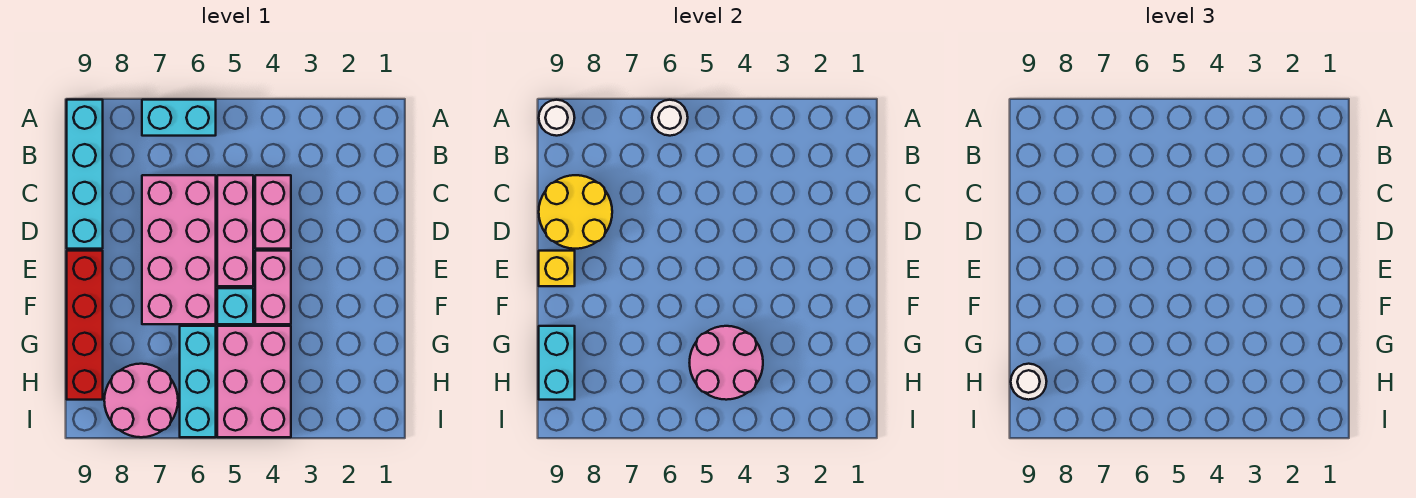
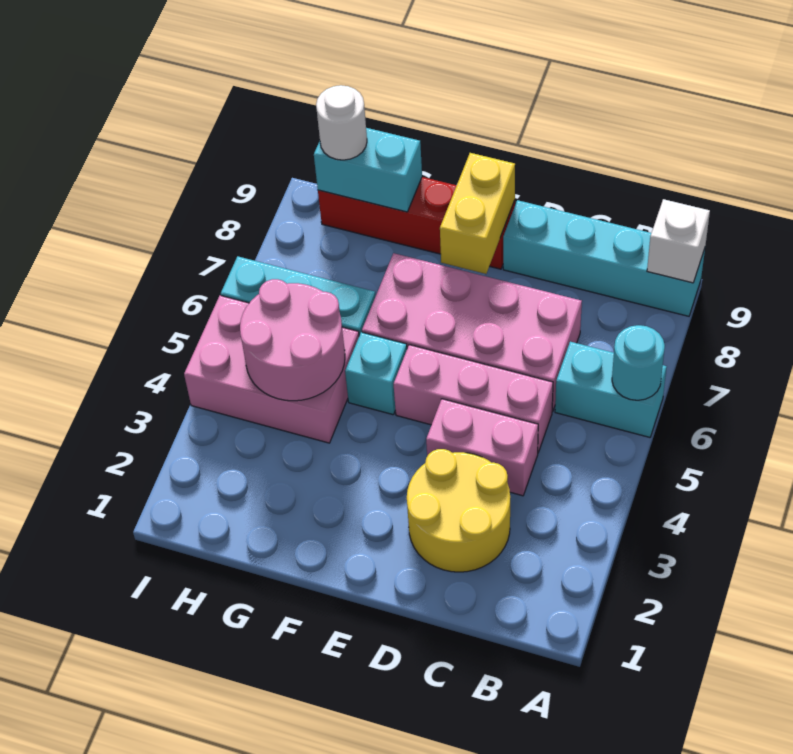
cyan brick A6:A7 level 1 -> cyan brick A6:B6 level 1
white round brick A6 level 2 -> cyan round brick A6 level 2
white round brick A9 level 2 -> white brick A9 level 2
yellow round brick C8:D9 level 2 -> yellow round brick C2:D3 level 1
pink brick E4:F4 level 1 -> none
yellow brick E9 level 2 -> yellow brick E8:E9 level 2
pink round brick H7:I8 level 1 -> none

